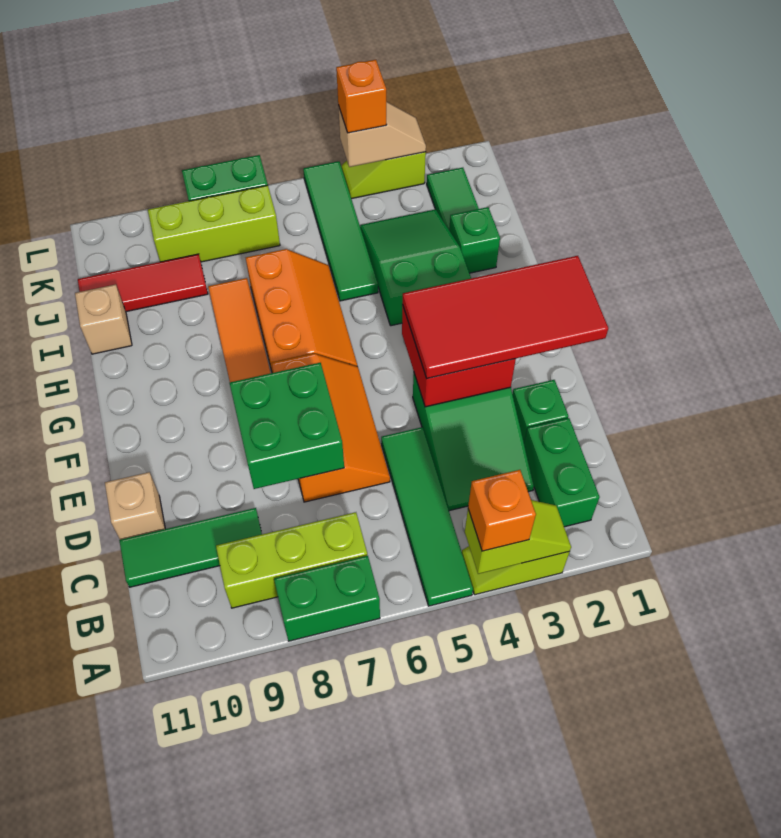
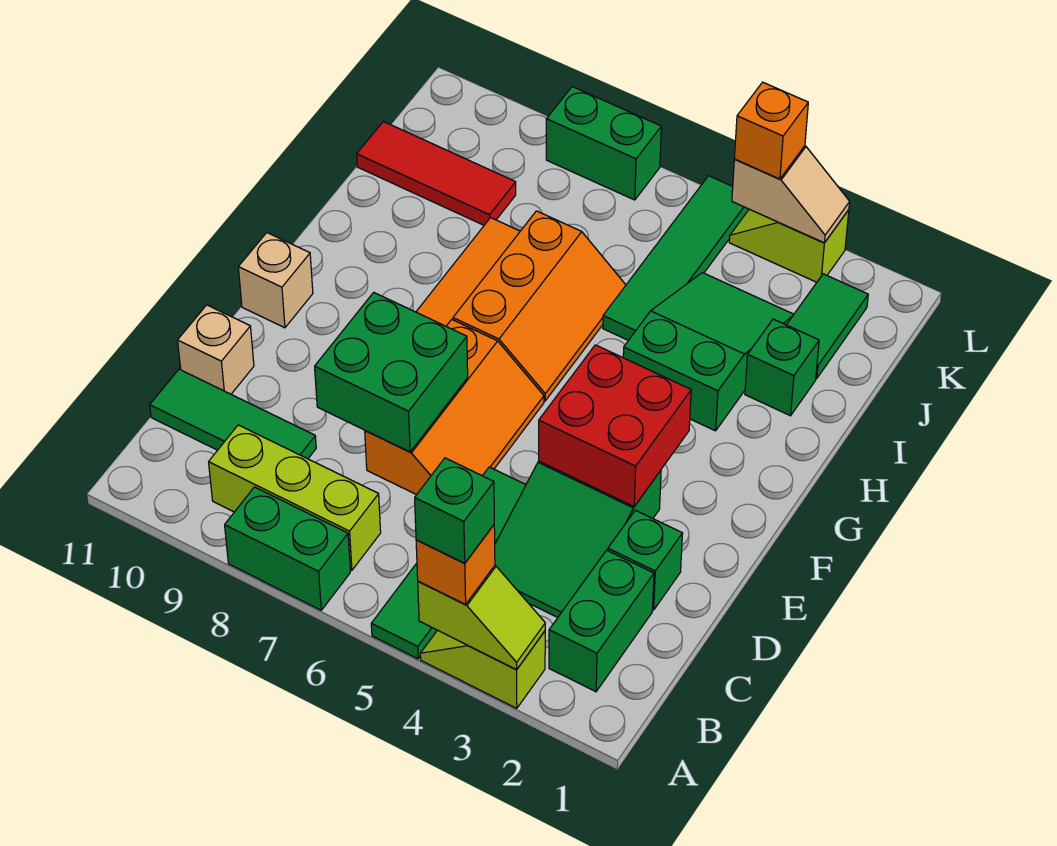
none -> green brick A4 level 4
red tile E1:F4 level 3 -> none
tan brick I11 level 1 -> tan brick F11 level 1
lime brick K7:K9 level 1 -> none

